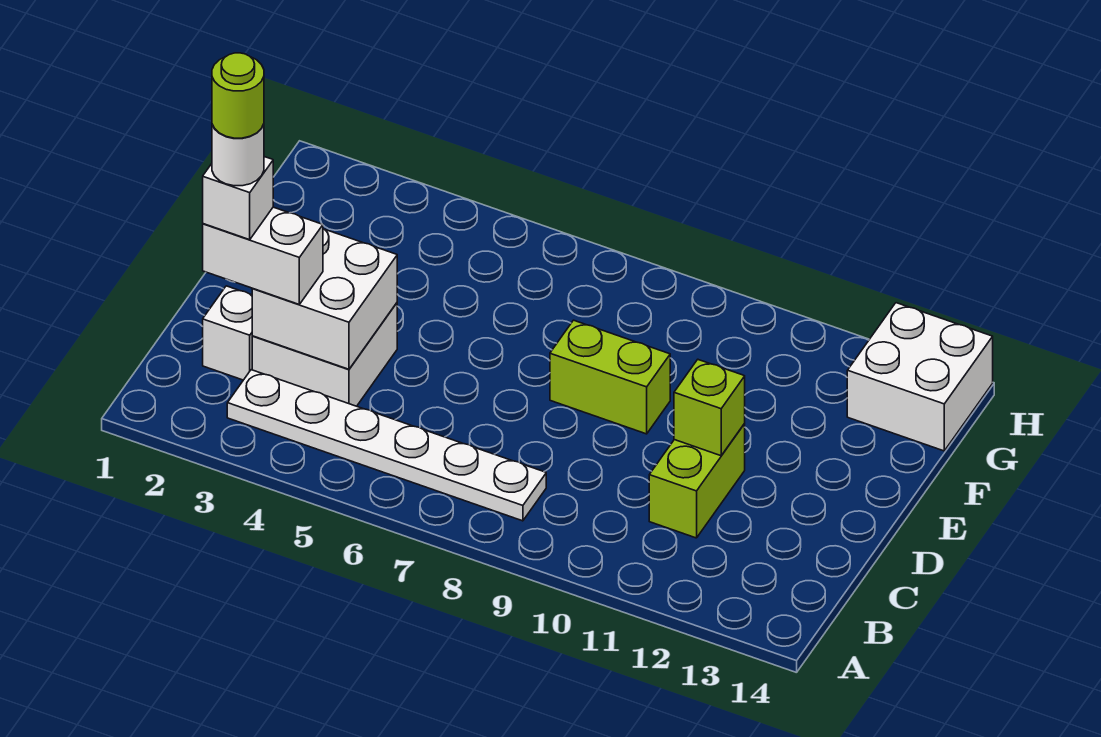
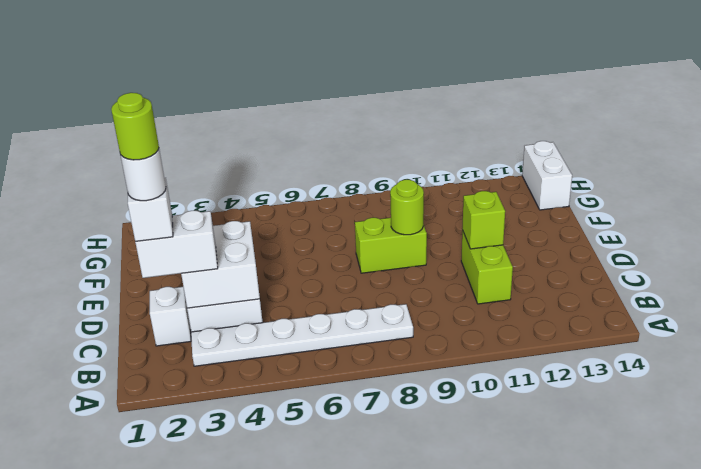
none -> lime round brick E9 level 2
white brick G13:H14 level 1 -> white brick G14:H14 level 1

